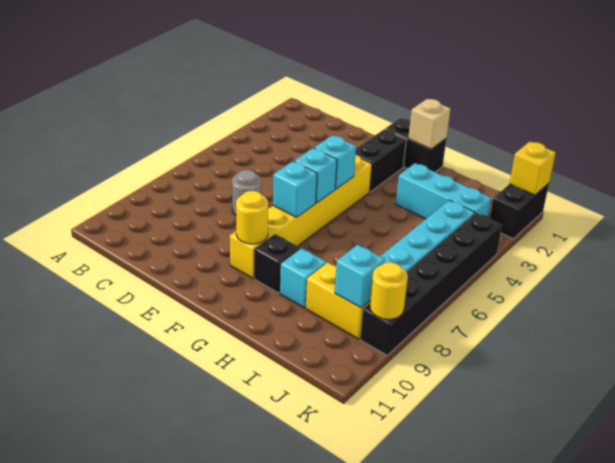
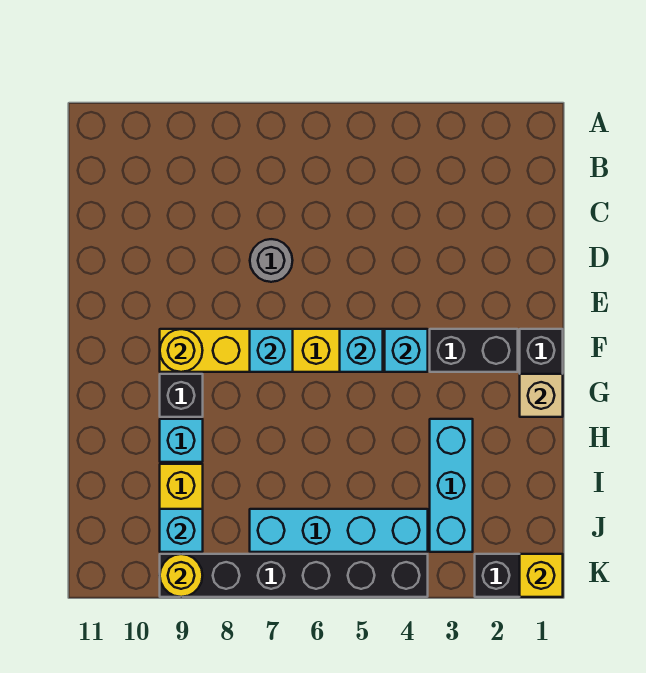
cyan brick F6 level 2 -> cyan brick F4 level 2

